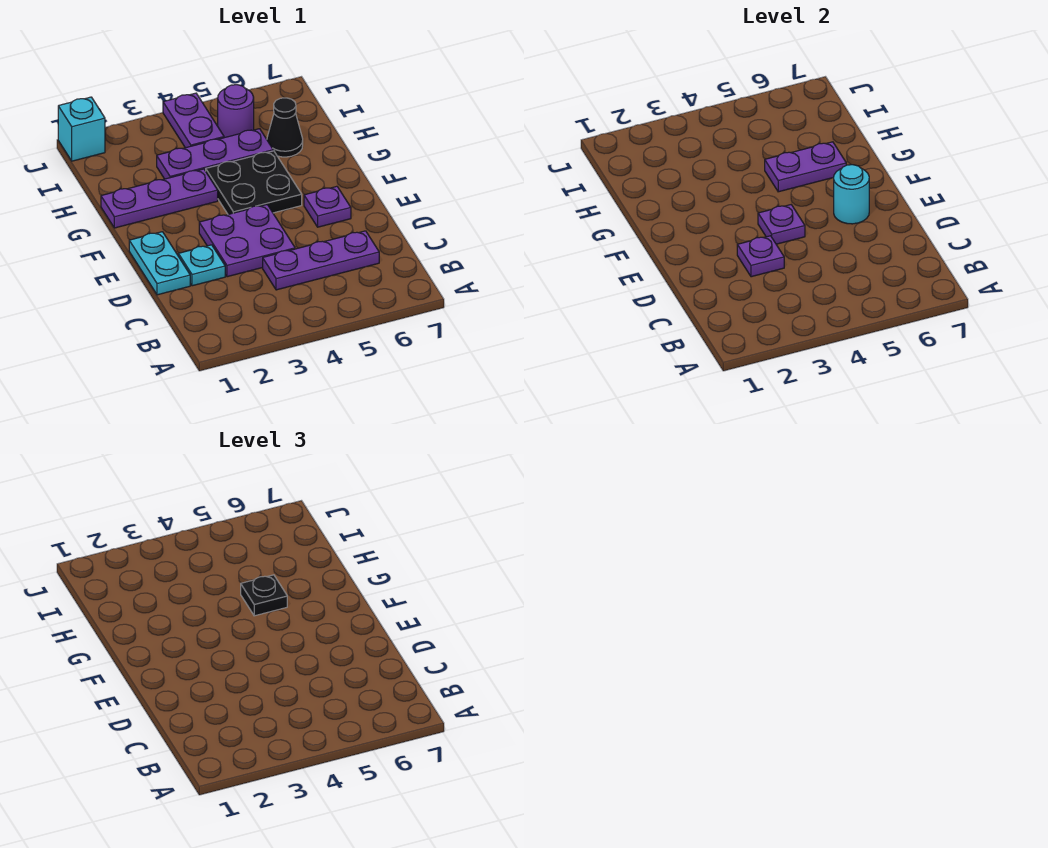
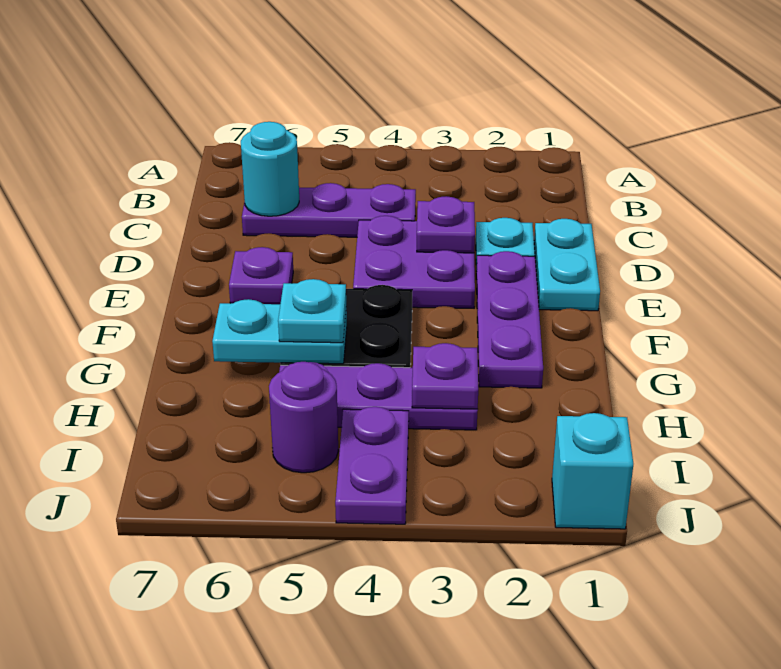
purple plate E4 level 2 -> purple plate H3 level 2
cyan round brick E6 level 2 -> cyan round brick C6 level 2
purple plate G1:G3 level 1 -> purple plate E2:G2 level 1
purple plate G5:G6 level 2 -> cyan plate G5:G6 level 2
black plate G5 level 3 -> cyan plate G5 level 3
black cone H6 level 1 -> none

